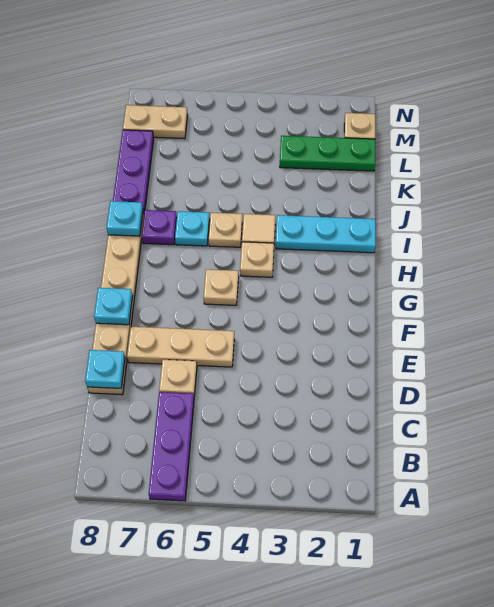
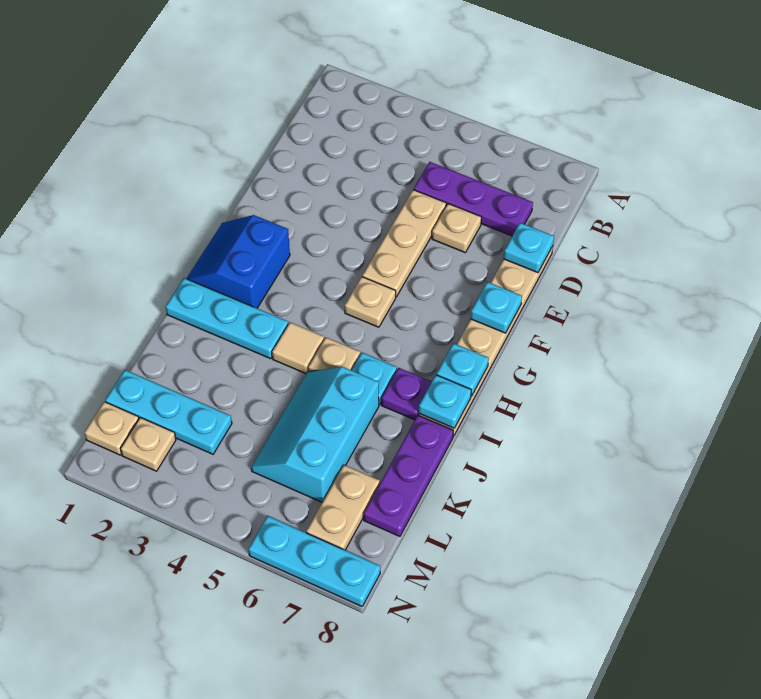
purple plate A6:C6 level 1 -> purple plate C5:C7 level 1
tan plate E5:E7 level 1 -> tan plate D5:F5 level 1
none -> blue slope G1:H2 level 1 top 2
tan plate H4 level 1 -> tan plate M2 level 1
none -> cyan plate H8 level 2
none -> cyan slope J5:L6 level 1 top 6
green plate L1:L3 level 1 -> cyan plate L1:L3 level 1
tan plate M7:M8 level 1 -> tan plate L7:M7 level 1
none -> cyan plate N6:N8 level 1

